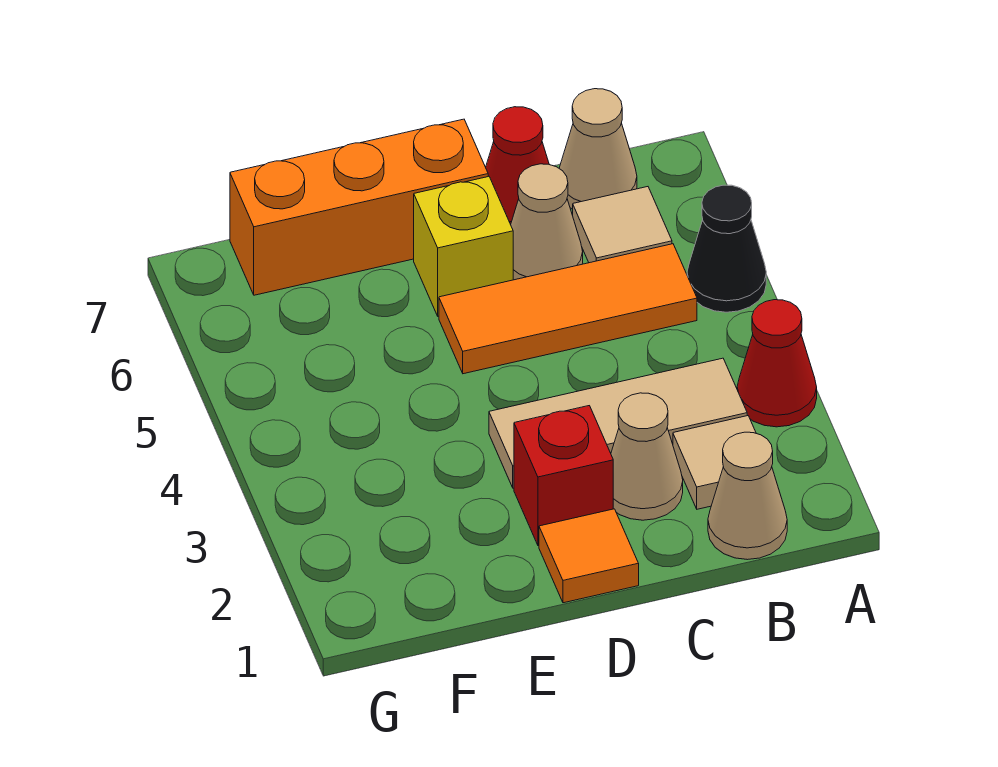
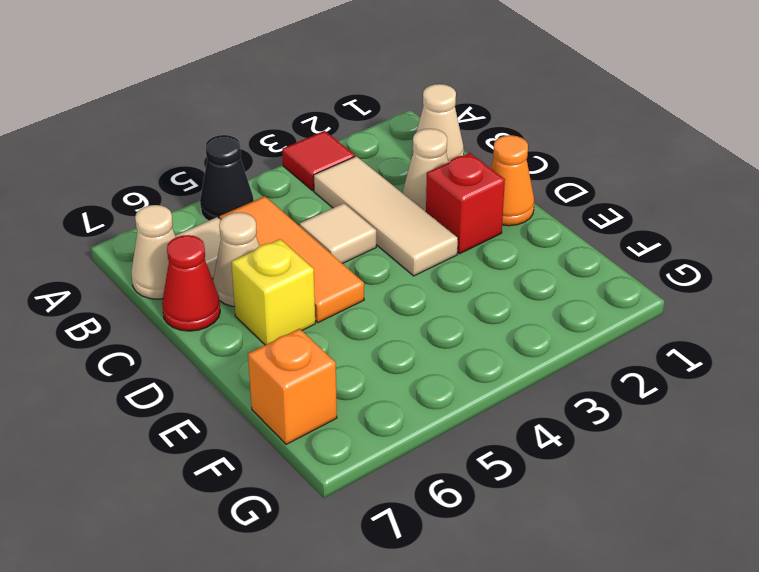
red cone A3 level 1 -> red tile A3 level 1
tan tile B2 level 1 -> tan tile C4 level 1
orange tile D1 level 1 -> orange cone D1 level 1
orange brick D7:F7 level 1 -> orange brick F7 level 1

